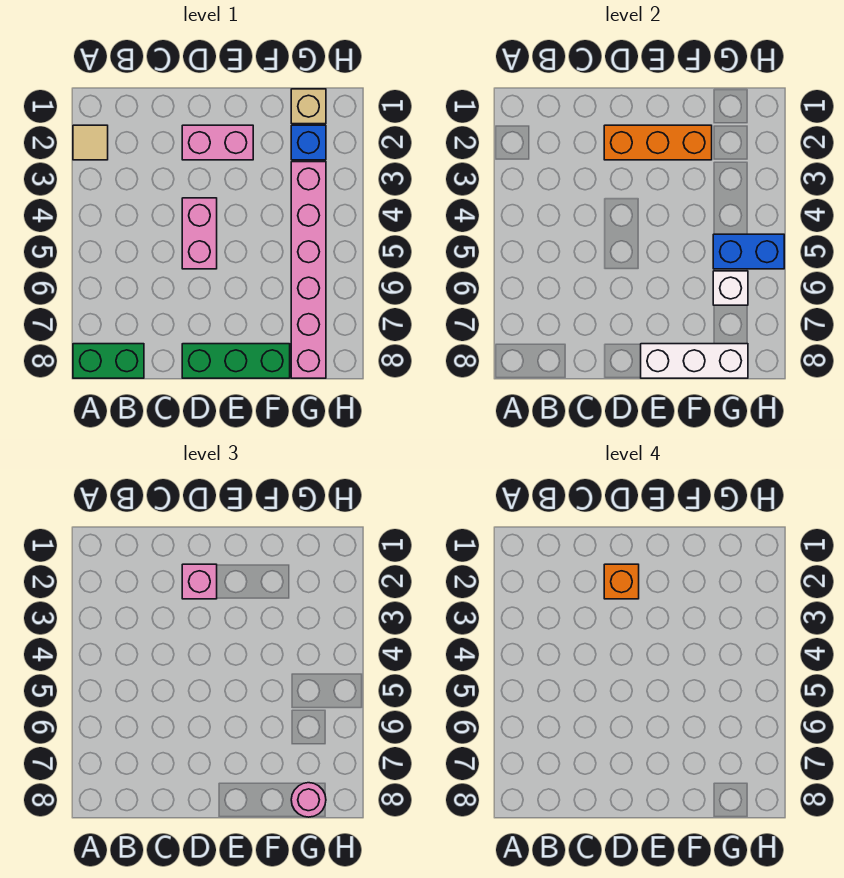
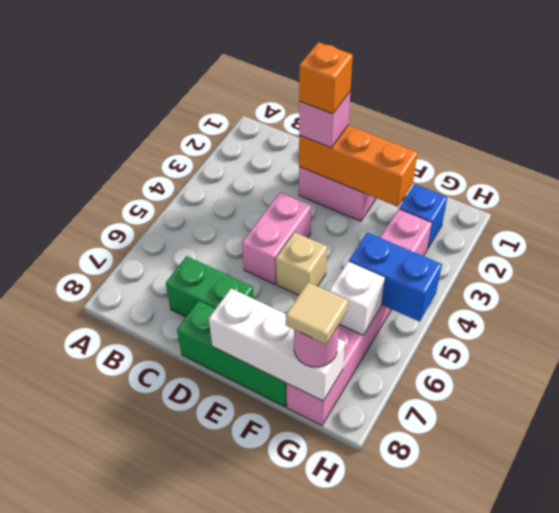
tan tile A2 level 1 -> tan tile G8 level 4
green brick A8:B8 level 1 -> green brick C7:D7 level 1
tan brick G1 level 1 -> tan brick E5 level 1

